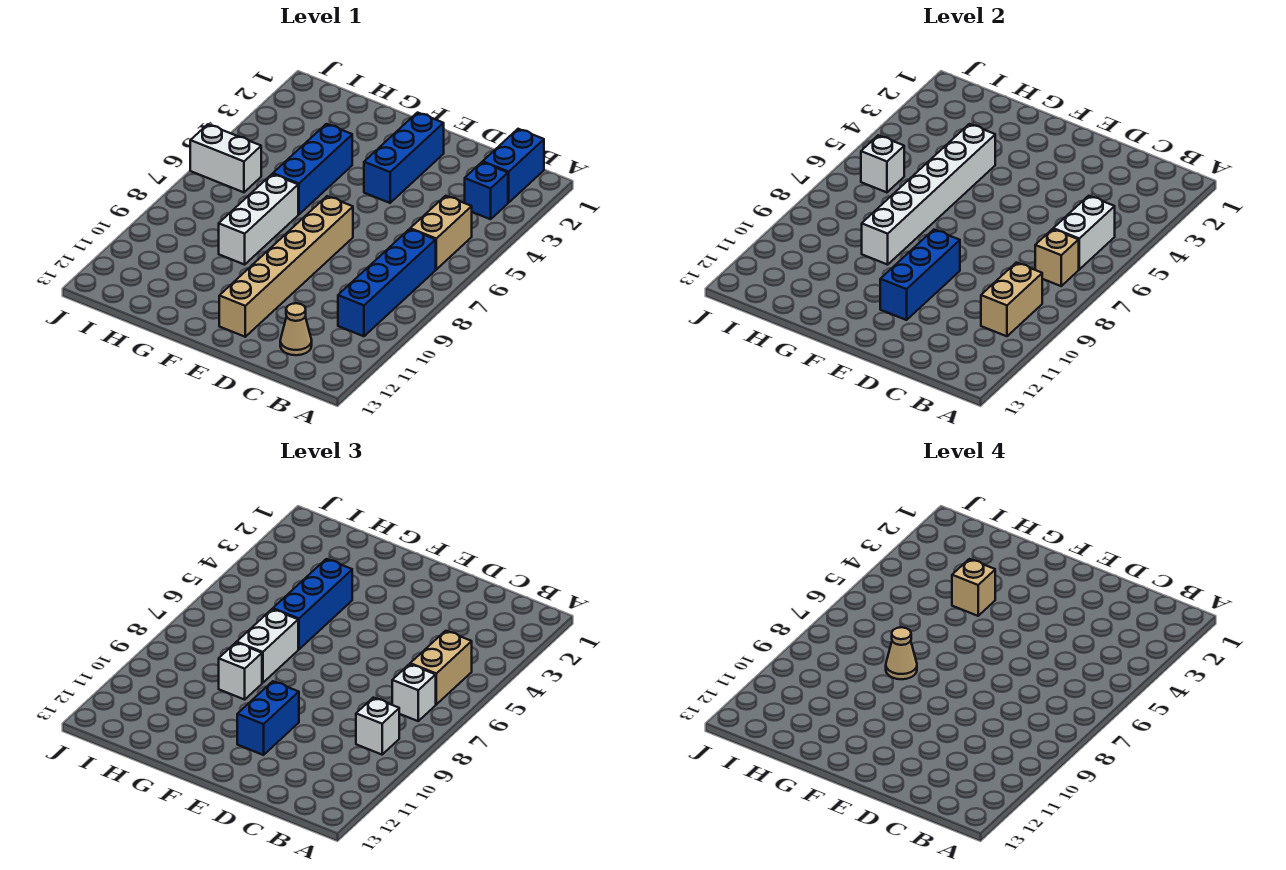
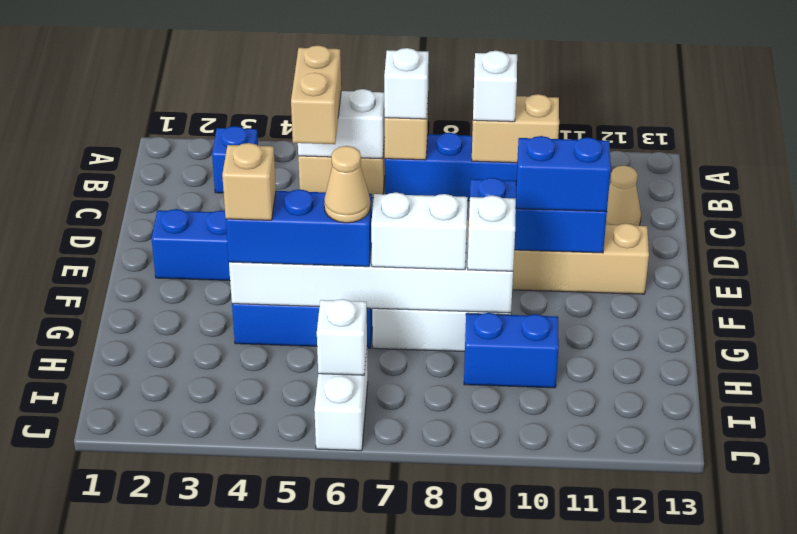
blue brick B1:B2 level 1 -> blue brick H9:H10 level 1
tan brick B5:B6 level 3 -> tan brick B5:C5 level 3
tan cone G8 level 4 -> tan cone G6 level 4

